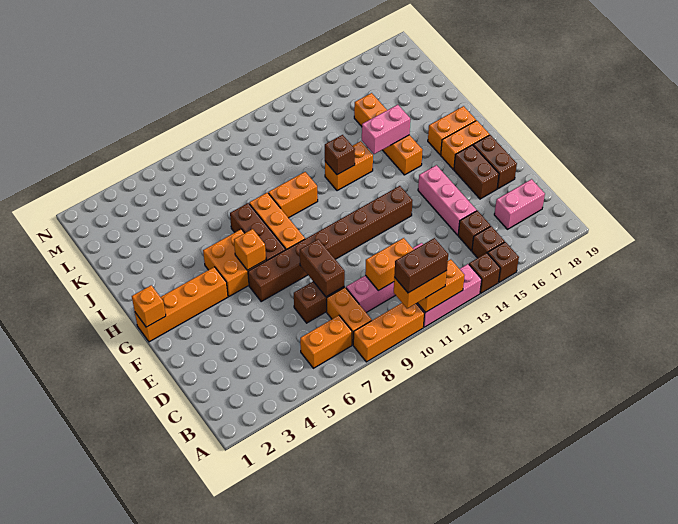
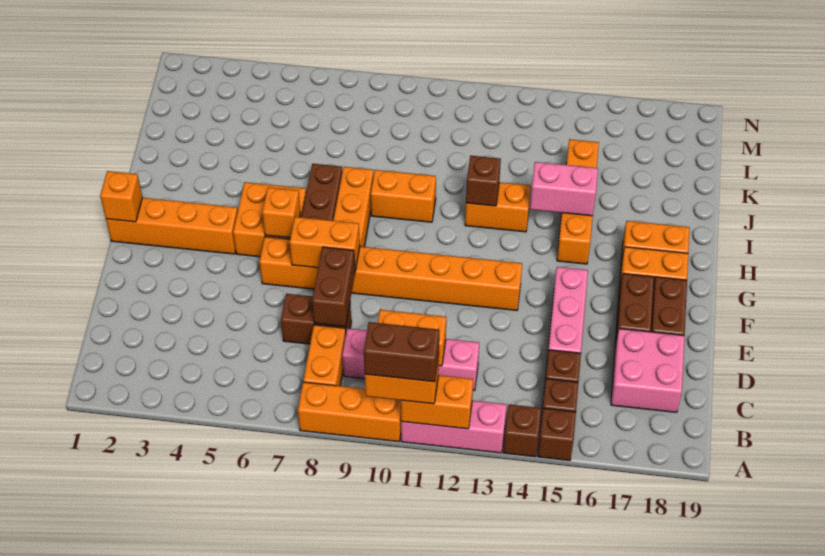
orange brick B6:B7 level 1 -> orange brick F7:F8 level 2
pink brick C17:C18 level 1 -> pink brick C17:D18 level 1
brown brick F6:F13 level 1 -> orange brick F6:F13 level 1

